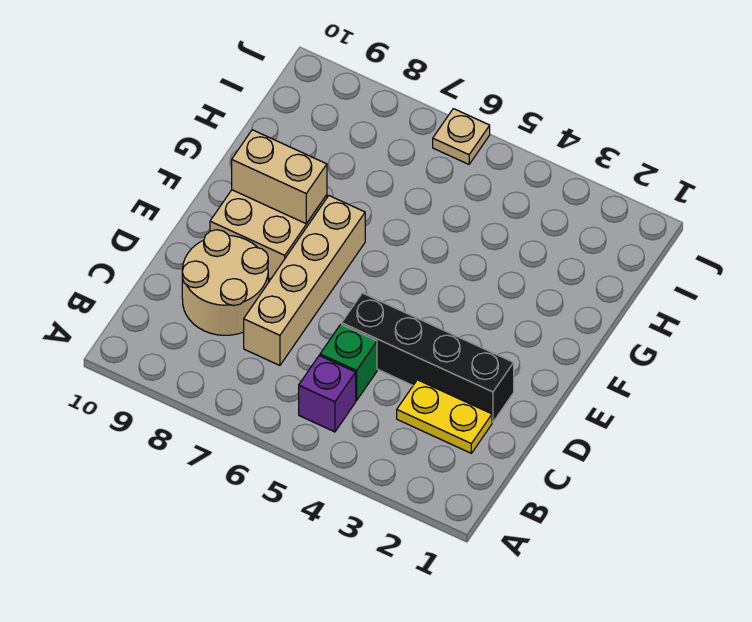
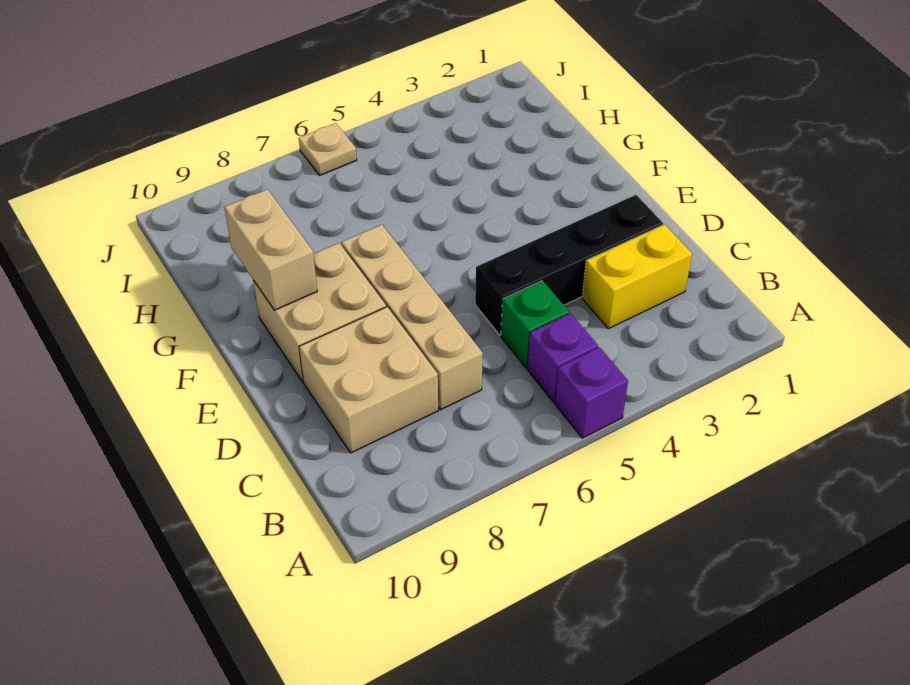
none -> purple brick A5 level 1
yellow plate C2:C3 level 1 -> yellow brick C2:C3 level 1
tan round brick C8:D9 level 1 -> tan brick C8:D9 level 1
tan brick F8:F9 level 2 -> tan brick F9:G9 level 2

